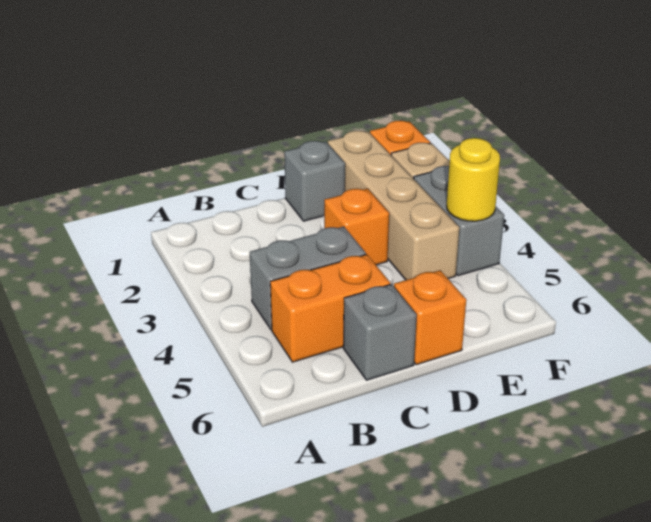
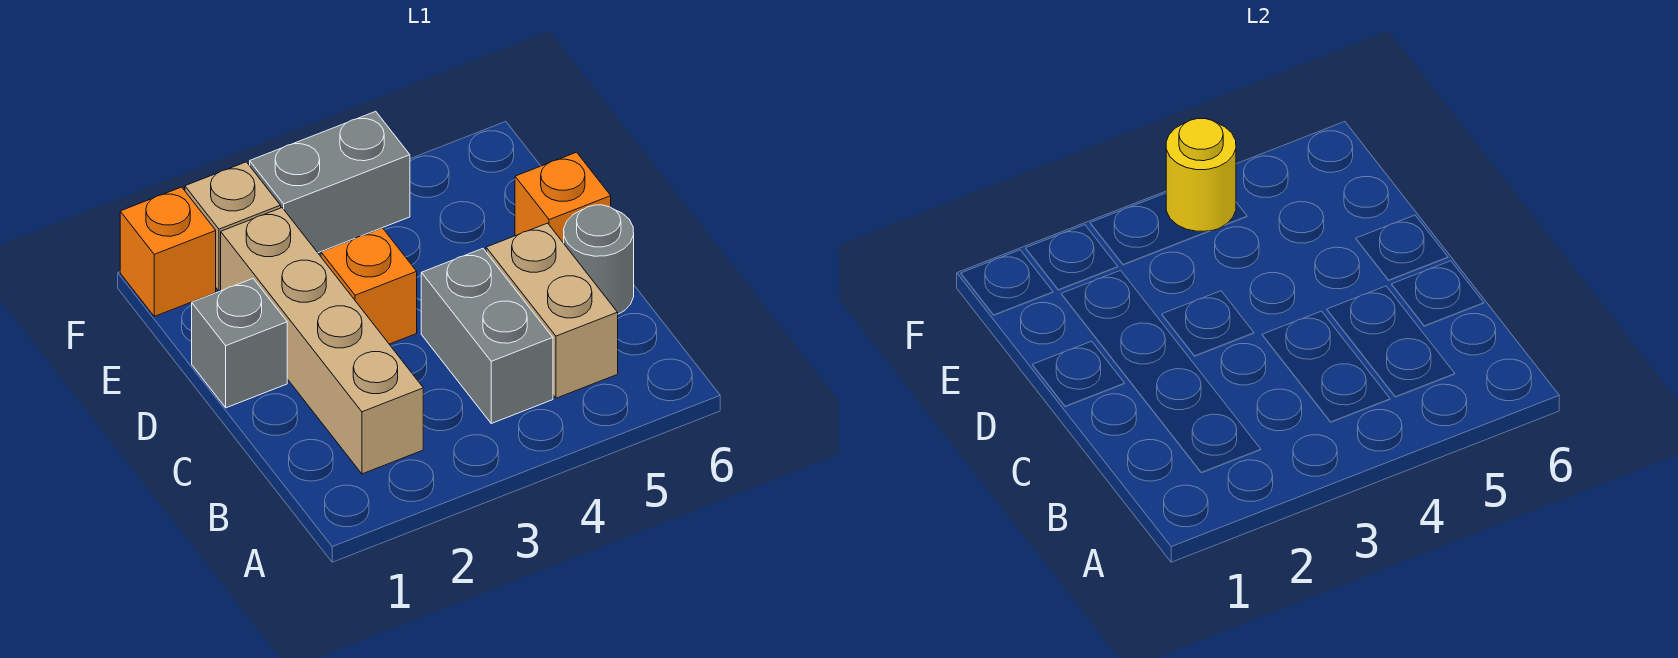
orange brick B5:C5 level 1 -> tan brick B5:C5 level 1
grey brick C6 level 1 -> grey round brick C6 level 1
tan brick E1:E4 level 1 -> tan brick B2:E2 level 1

